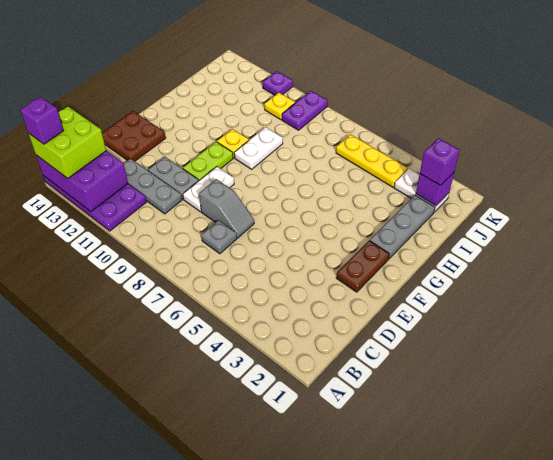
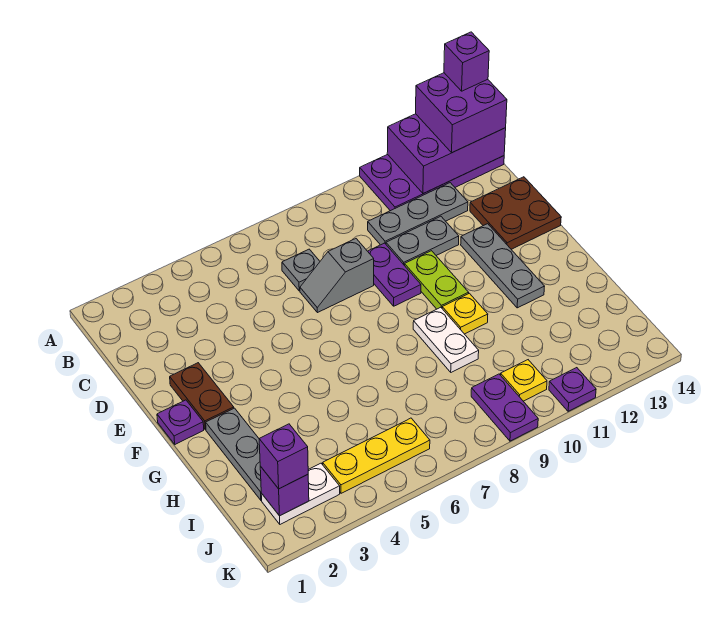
lime brick A13:B14 level 3 -> purple brick A13:B14 level 3
white plate D9:E9 level 1 -> purple plate D9:E9 level 1
none -> grey plate E12:G12 level 1
none -> purple plate F1 level 1

